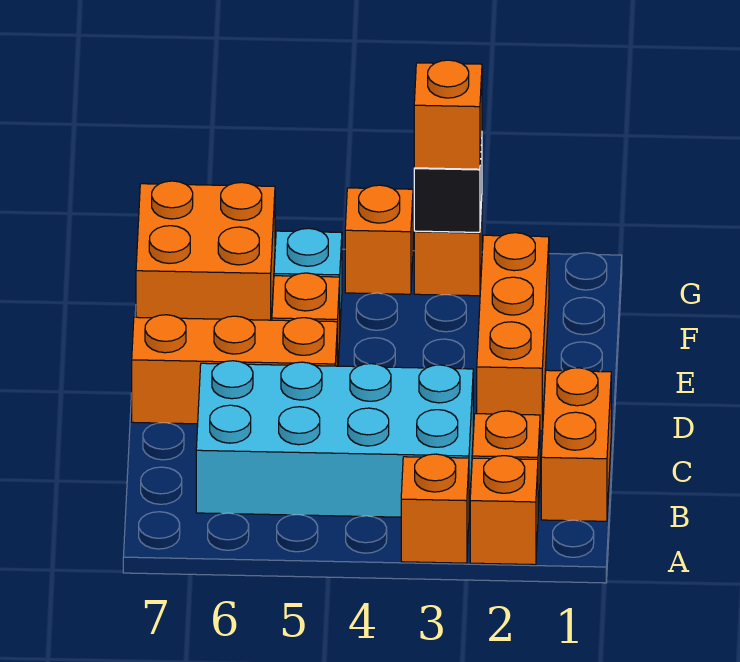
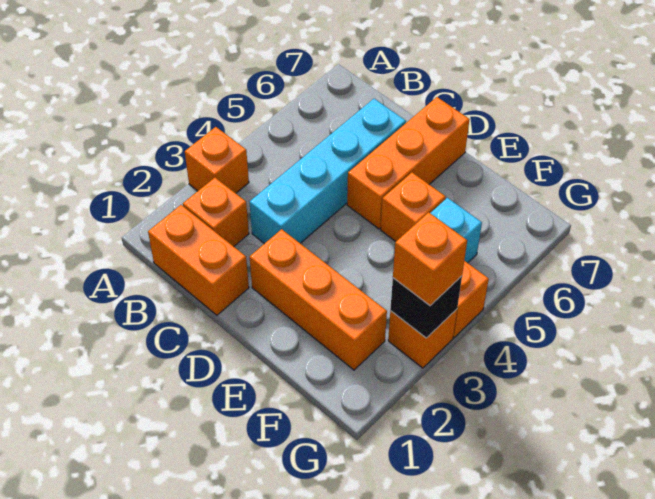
orange brick A2 level 1 -> none
cyan brick B3:C6 level 1 -> cyan brick C3:C6 level 1
orange brick F6:G7 level 1 -> none

